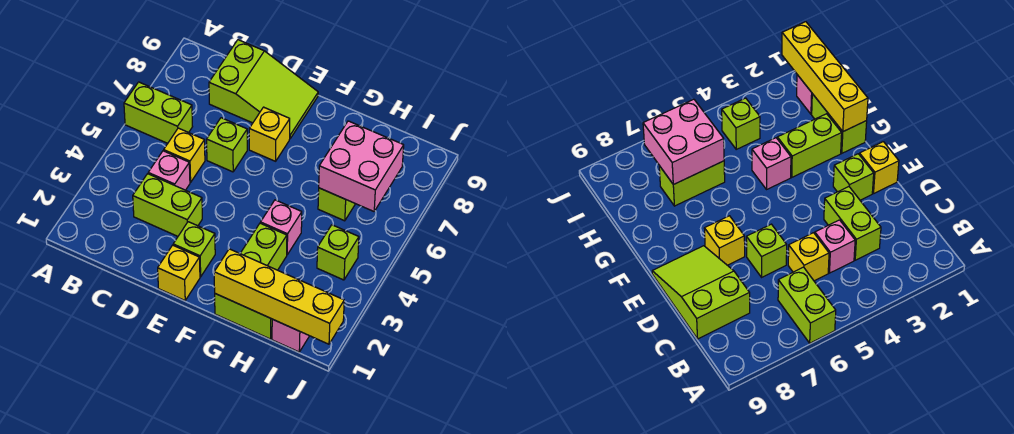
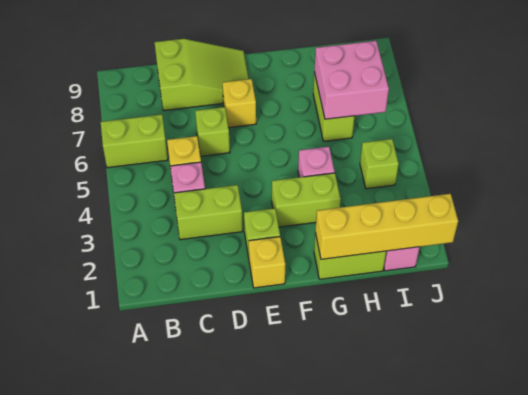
lime brick G2:G3 level 1 -> lime brick F3:G3 level 1

